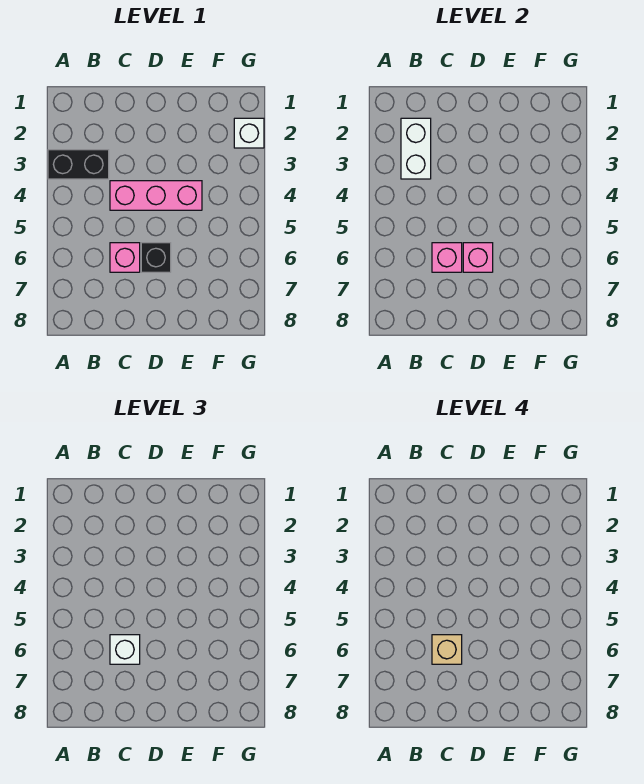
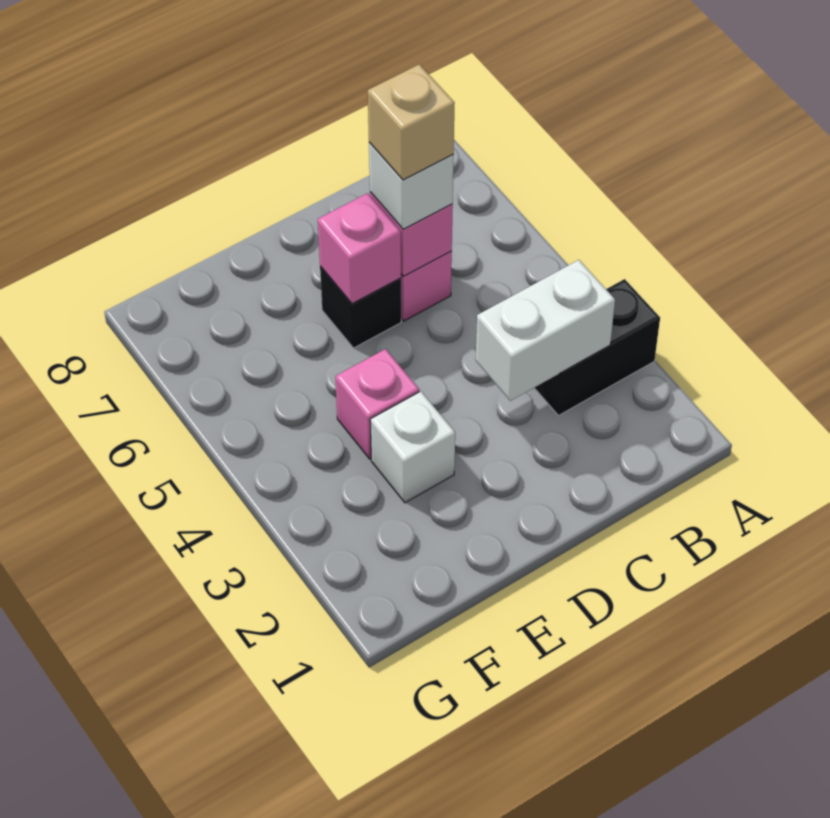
white brick B2:B3 level 2 -> white brick B3:C3 level 2
pink brick C4:E4 level 1 -> pink brick E4 level 1
white brick G2 level 1 -> white brick E3 level 1

